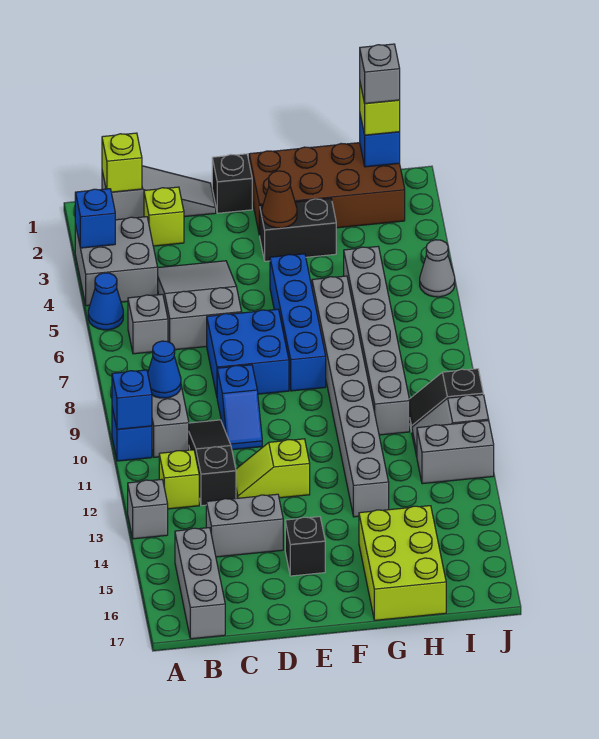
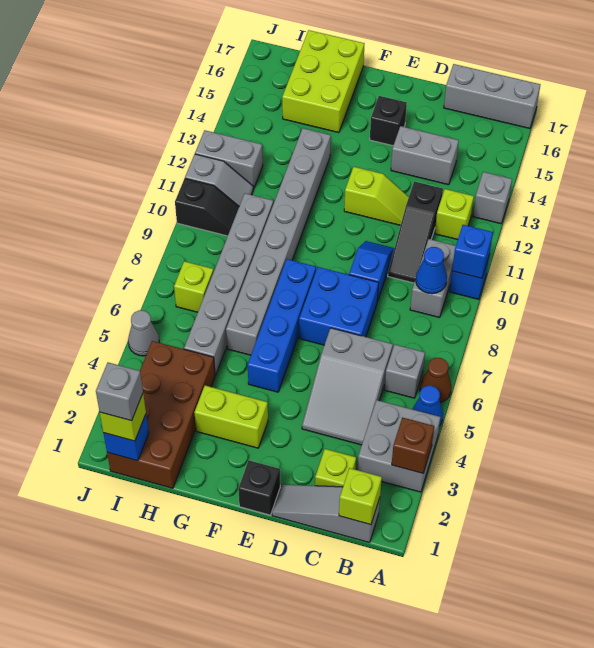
blue brick A3 level 2 -> brown brick A3 level 2
grey brick B15:B17 level 1 -> grey brick A17:C17 level 1
brown brick F1:I2 level 1 -> brown brick H1:I4 level 1
black brick F3:G3 level 1 -> lime brick F3:G3 level 1
brown cone F3 level 2 -> brown cone A6 level 1
none -> lime brick I7 level 1

